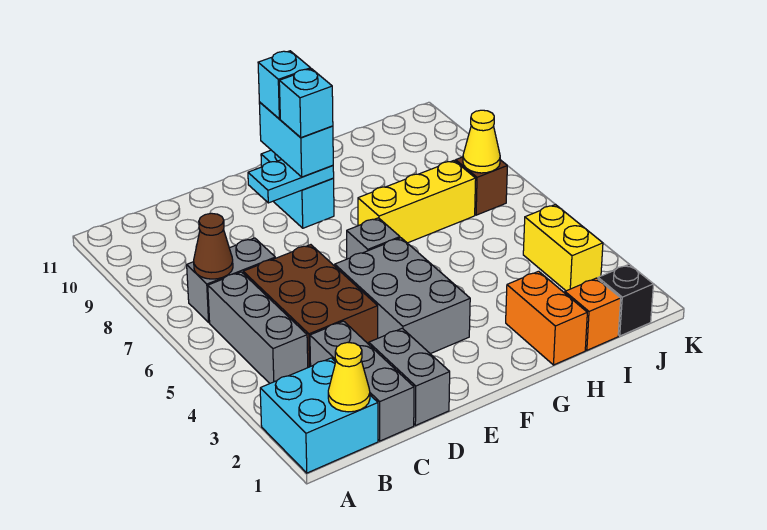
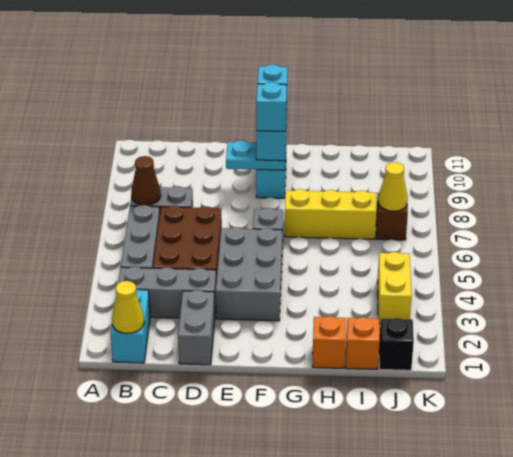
cyan brick A1:B2 level 1 -> cyan brick B1:B2 level 1
grey brick C1:C3 level 1 -> grey brick B3:D3 level 1
orange brick H1:H2 level 1 -> orange brick H1 level 1

